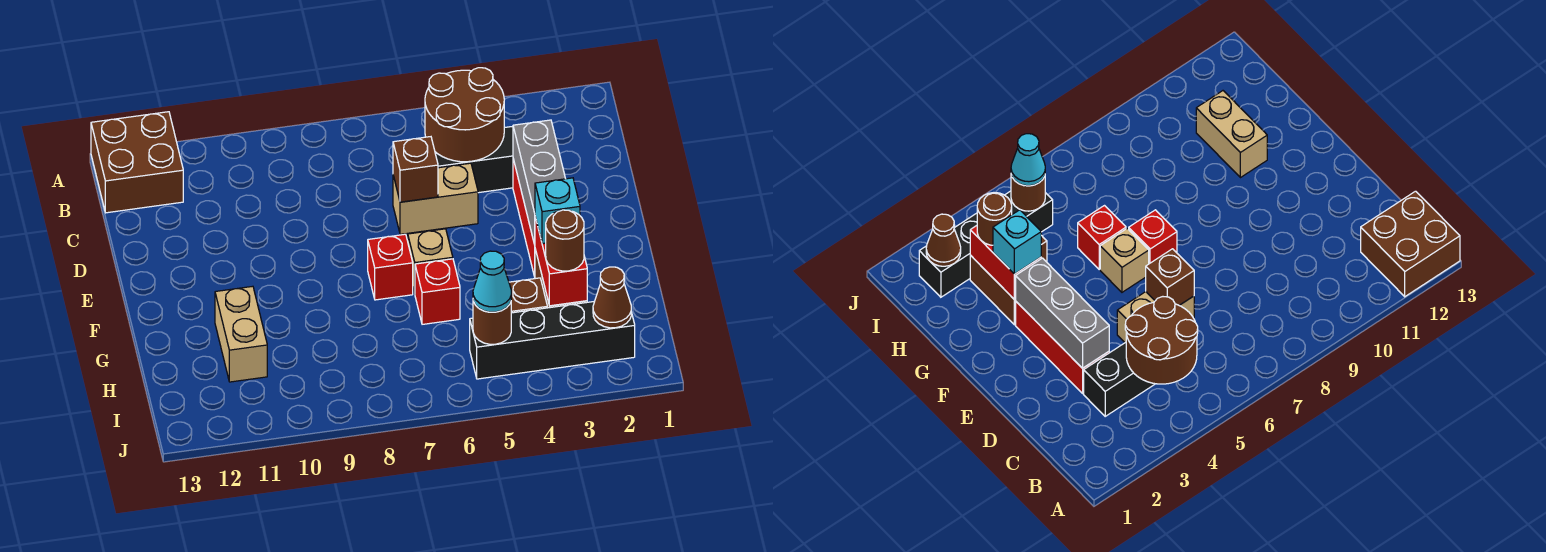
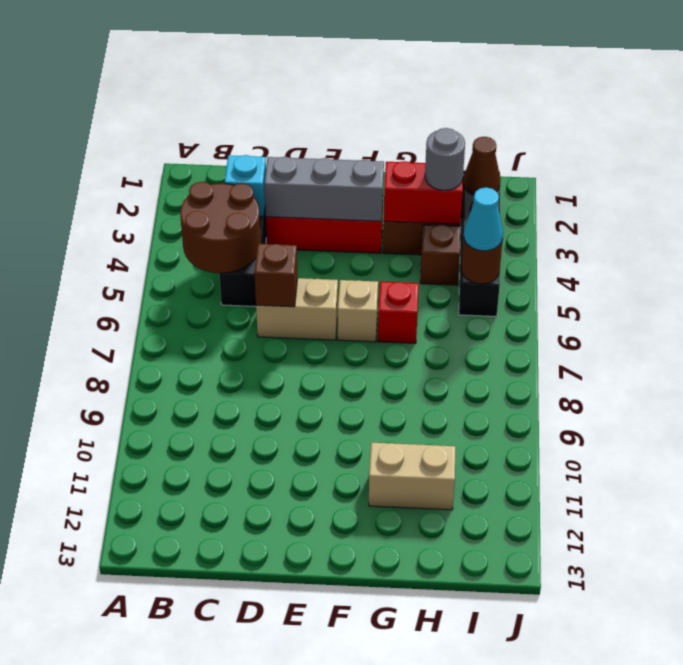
brown brick A12:B13 level 1 -> none
tan brick D5:D6 level 1 -> tan brick D6:E6 level 1
red brick F7 level 1 -> none
cyan brick G3 level 3 -> cyan brick C3 level 2
brown round brick H3 level 3 -> grey round brick H3 level 3

